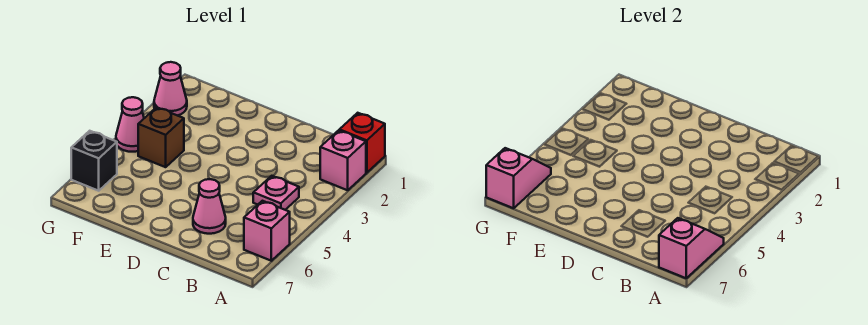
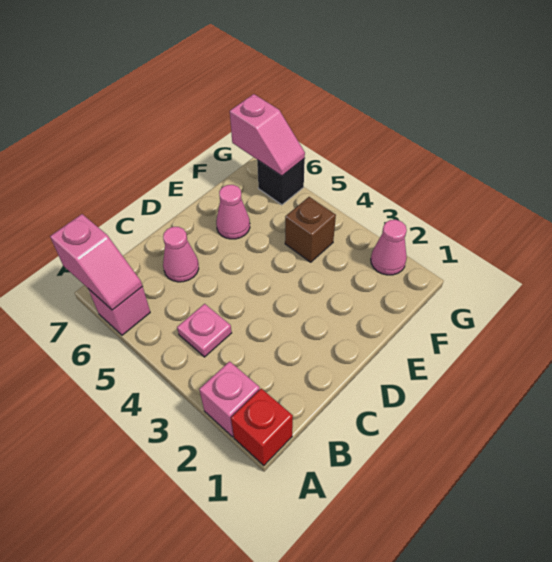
pink cone G4 level 1 -> pink cone E6 level 1

